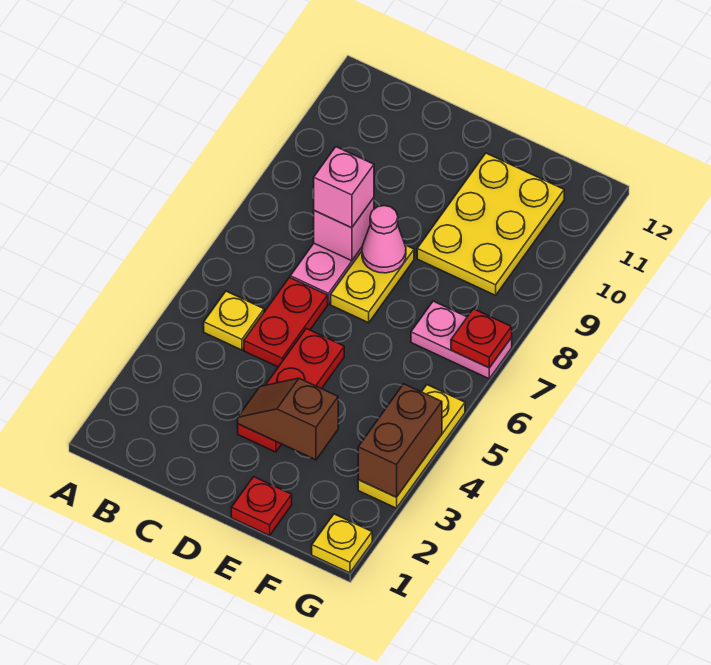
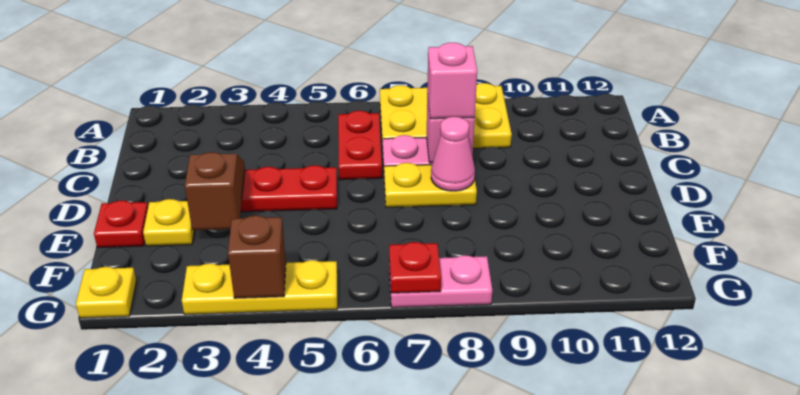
yellow plate B5 level 1 -> yellow plate E2 level 1
red plate C5:C6 level 1 -> red plate B6:C6 level 1
yellow plate E9:F11 level 1 -> yellow plate A7:B9 level 1
pink plate F7:G7 level 1 -> pink plate G7:G8 level 1
brown brick G3:G4 level 2 -> brown brick G4 level 2

